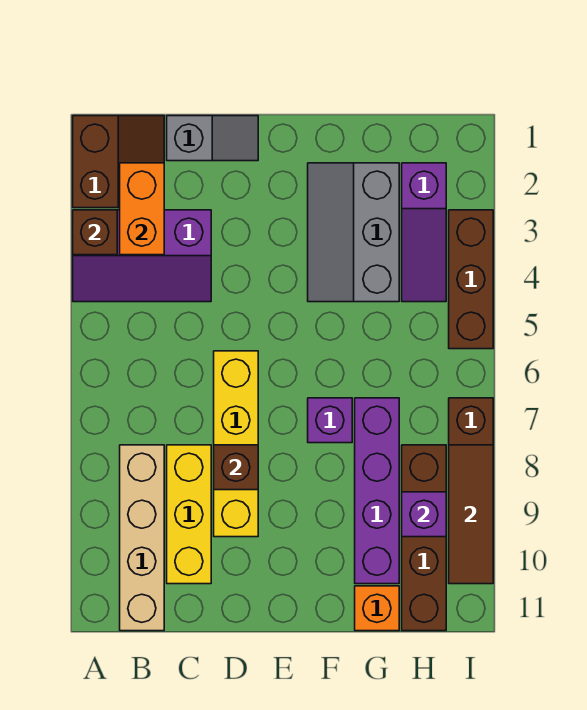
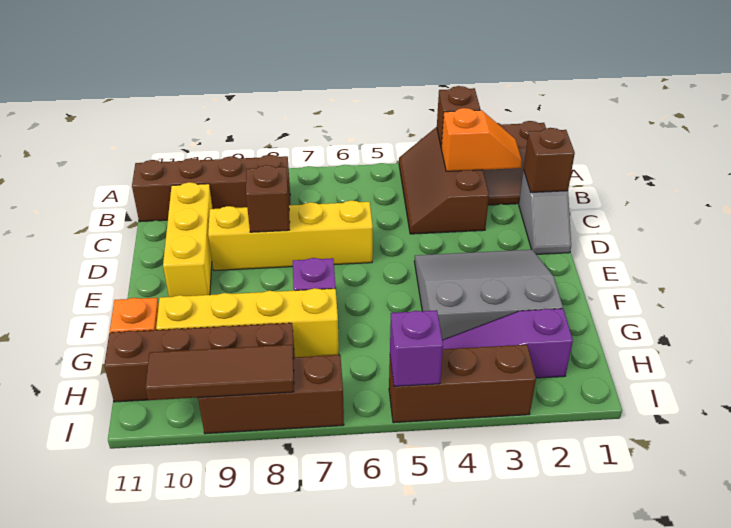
purple slope A3:C4 level 1 top 3 -> brown slope A3:C4 level 1 top 3
orange brick B2:B3 level 2 -> orange slope B2:B3 level 2 top 3
tan brick B8:B11 level 1 -> brown brick B8:B11 level 1
none -> brown brick C1 level 2
yellow brick C8:C10 level 1 -> yellow brick C10:E10 level 1
grey slope F2:G4 level 1 top G -> grey slope E2:G4 level 1 top G
purple brick G7:G10 level 1 -> yellow brick G7:G10 level 1
purple brick H9 level 2 -> purple brick I5 level 2

